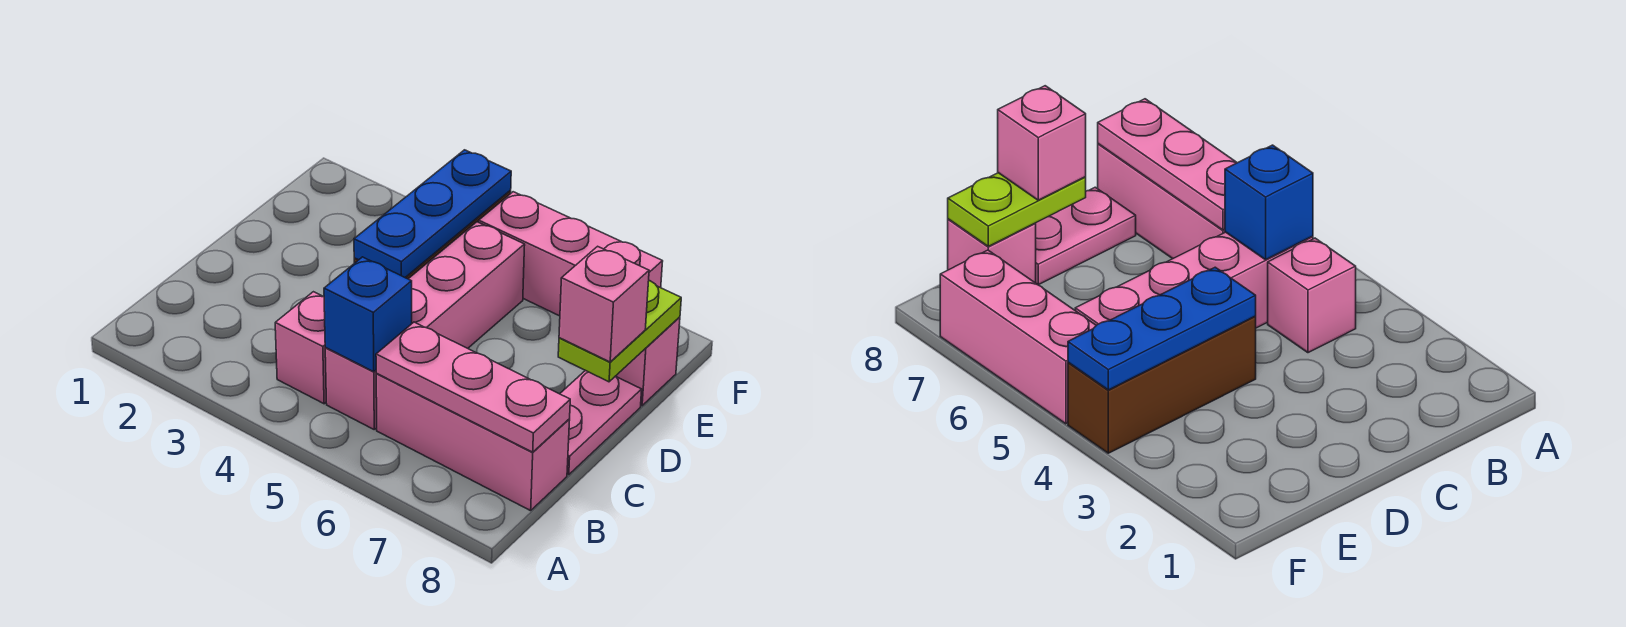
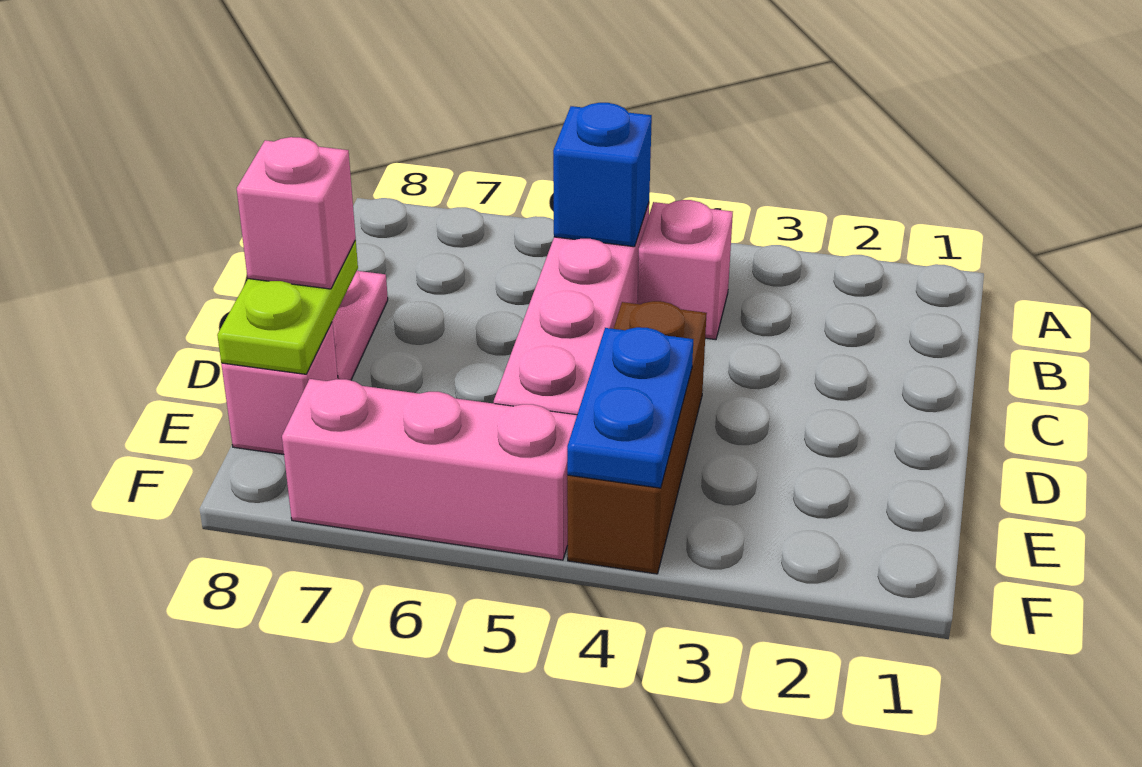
pink brick B6:B8 level 1 -> none
pink plate B6:B8 level 2 -> none
blue plate D4:F4 level 2 -> blue plate E4:F4 level 2

